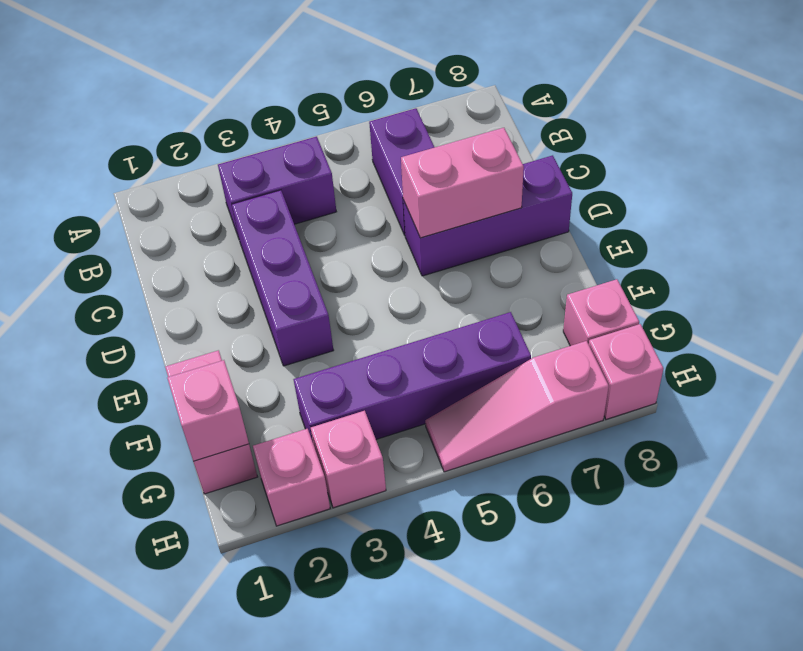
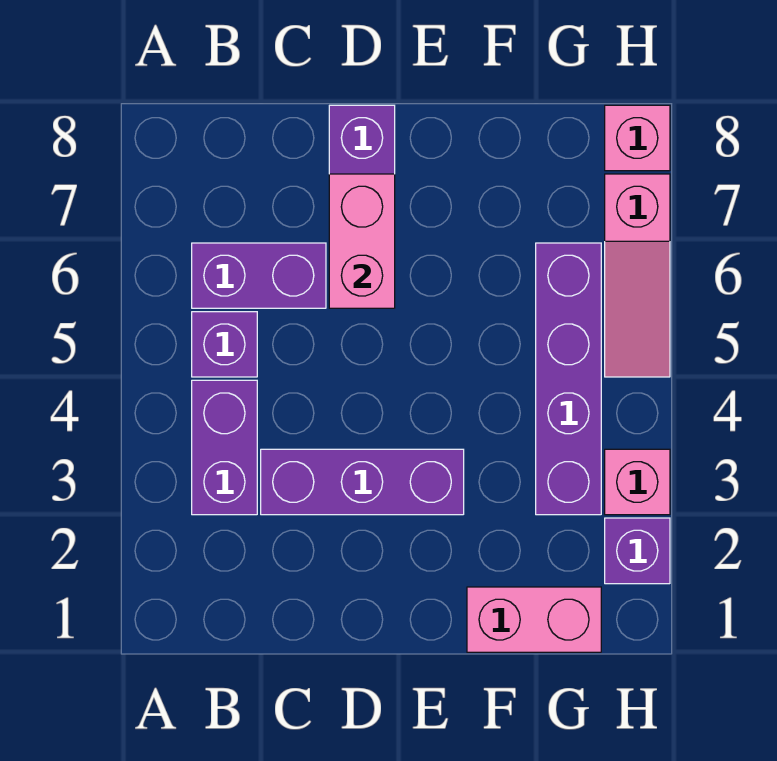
none -> purple brick B5 level 1
pink brick G1 level 2 -> none
pink brick G8 level 1 -> none
pink brick H2 level 1 -> purple brick H2 level 1

